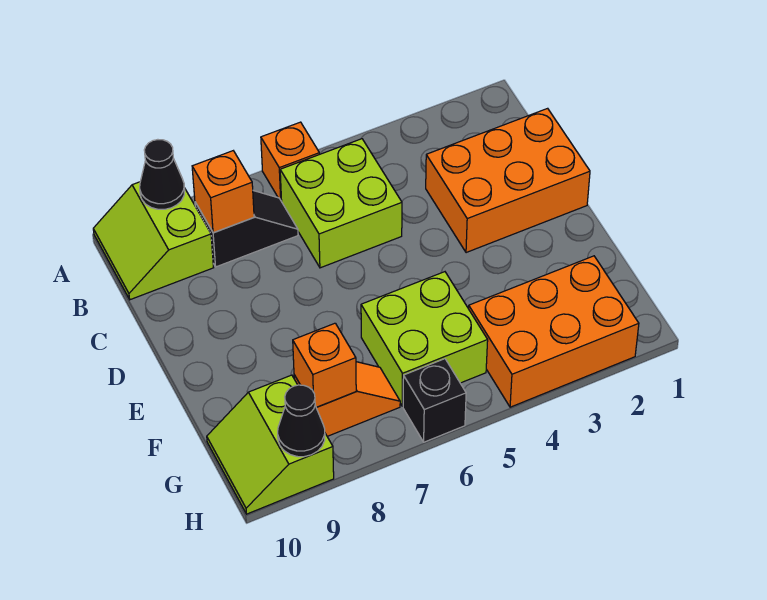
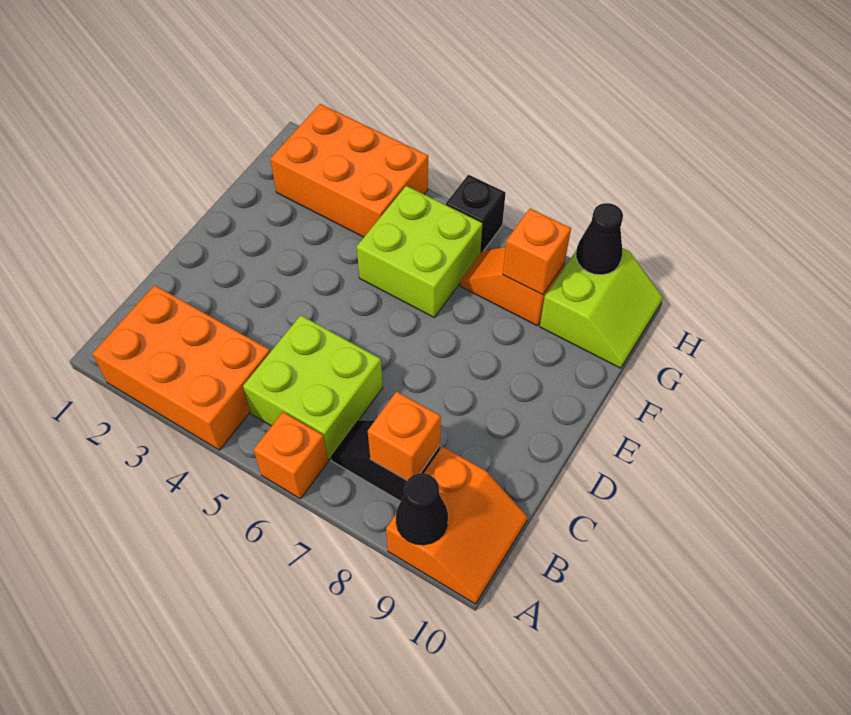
lime slope A9:B10 level 1 top 9 -> orange slope A9:B10 level 1 top 9
orange brick C1:D3 level 1 -> orange brick A2:B4 level 1

